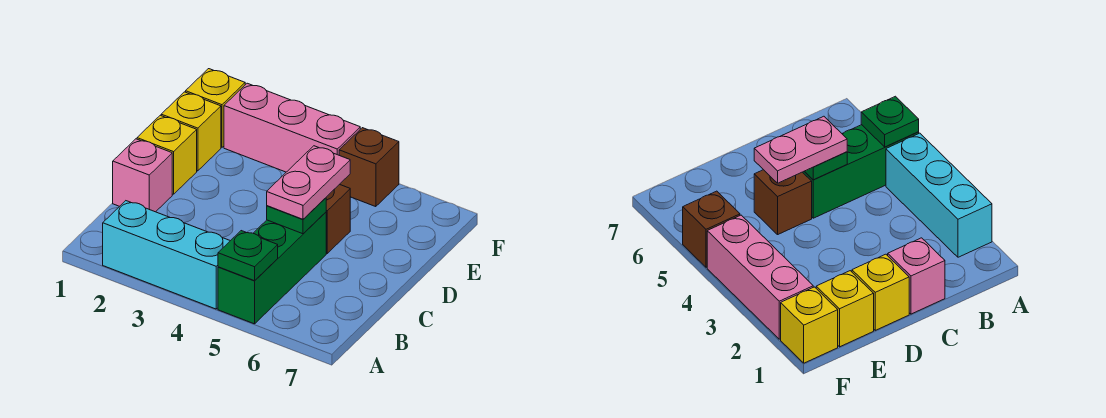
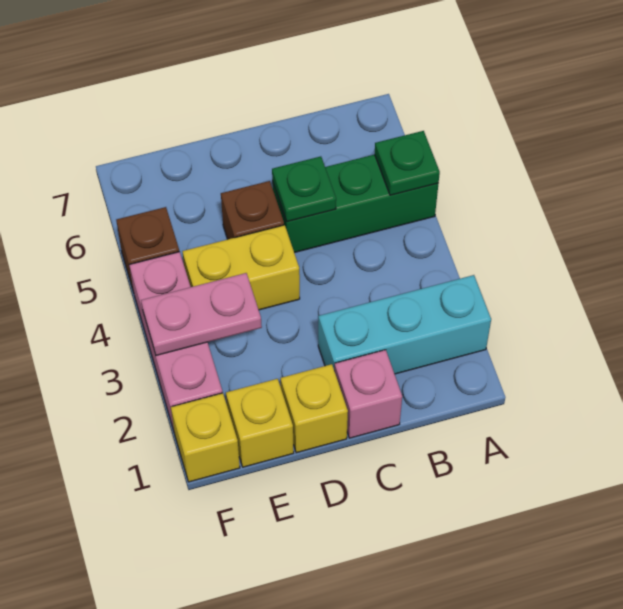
cyan brick A2:A4 level 1 -> cyan brick A2:C2 level 1
pink plate C5:D5 level 3 -> pink plate E3:F3 level 2
none -> yellow brick D4:E4 level 1

